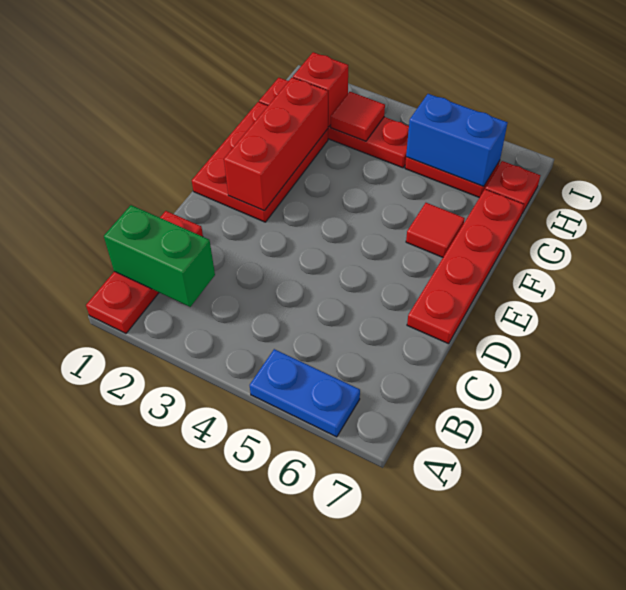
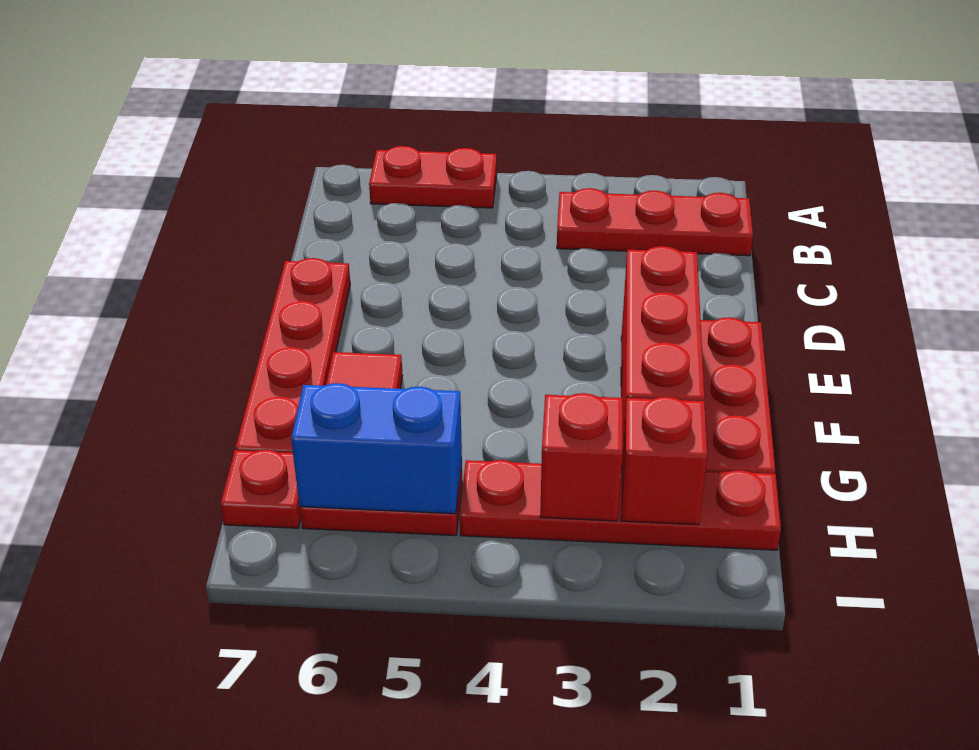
red plate A1:C1 level 1 -> red plate B1:B3 level 1
blue plate A5:A6 level 1 -> red plate A5:A6 level 1
green brick B1:B2 level 2 -> none
red tile H3 level 2 -> red brick H3 level 2

